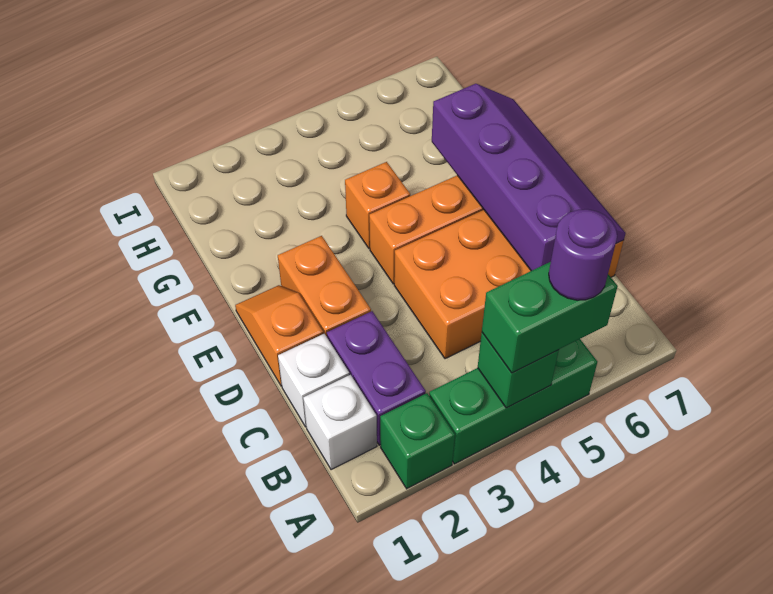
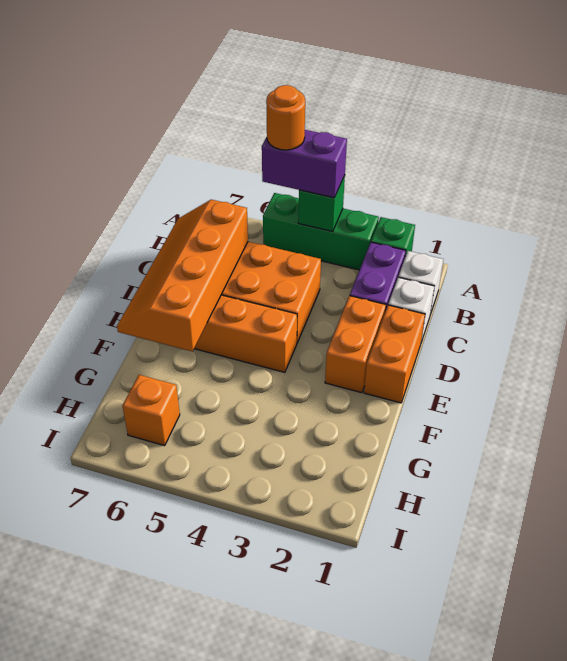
green brick A4:A5 level 3 -> purple brick A4:A5 level 3
purple round brick A5 level 4 -> orange round brick A5 level 4
purple slope C6:F7 level 2 top 6 -> orange slope C6:F7 level 2 top 6
orange slope D1:E1 level 1 top D -> orange brick D1:E1 level 1
orange brick F4 level 1 -> orange brick H6 level 1

